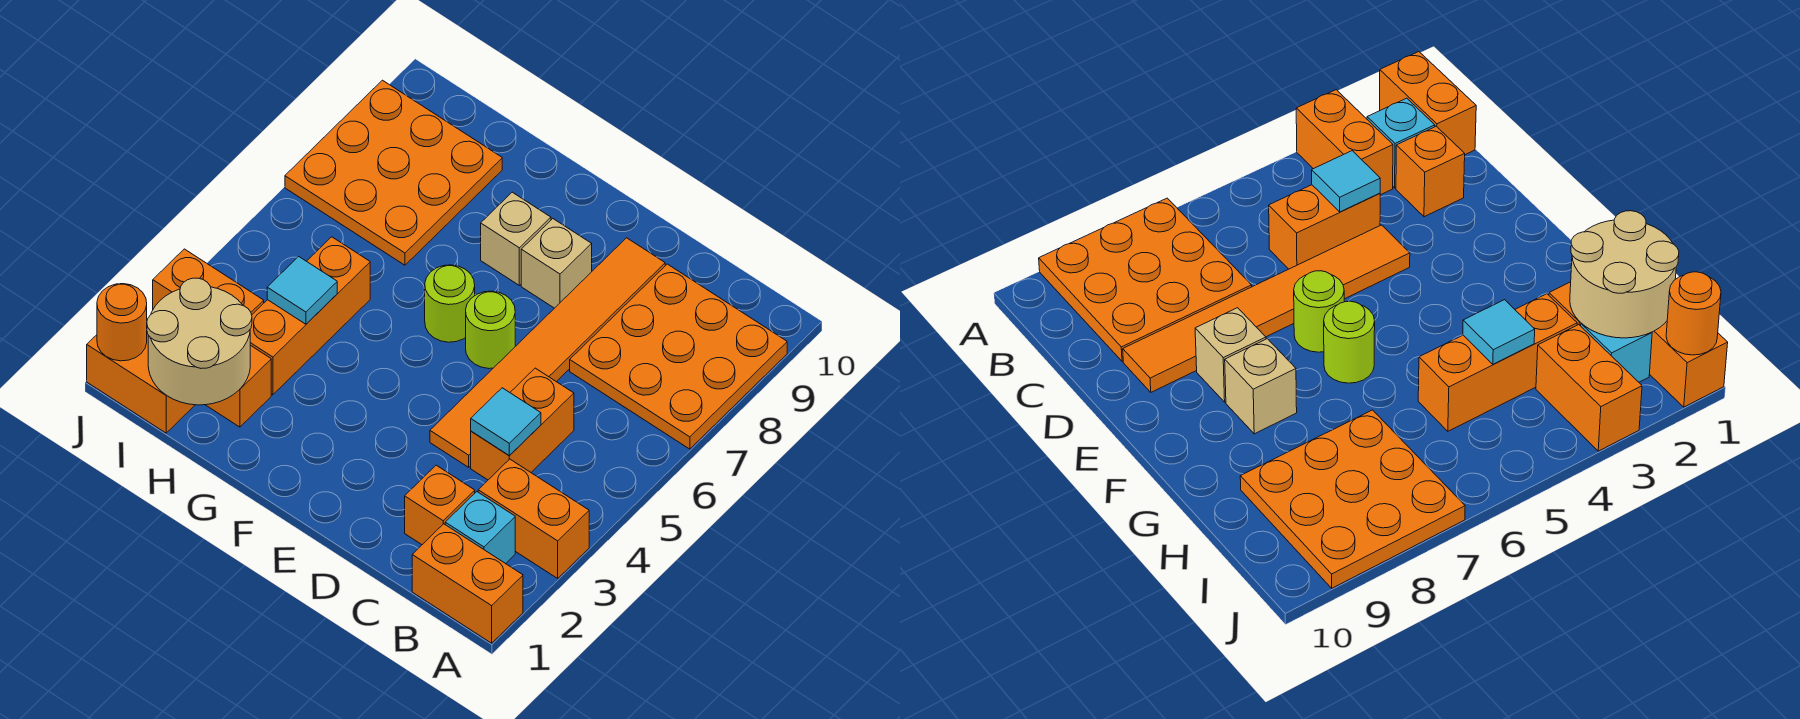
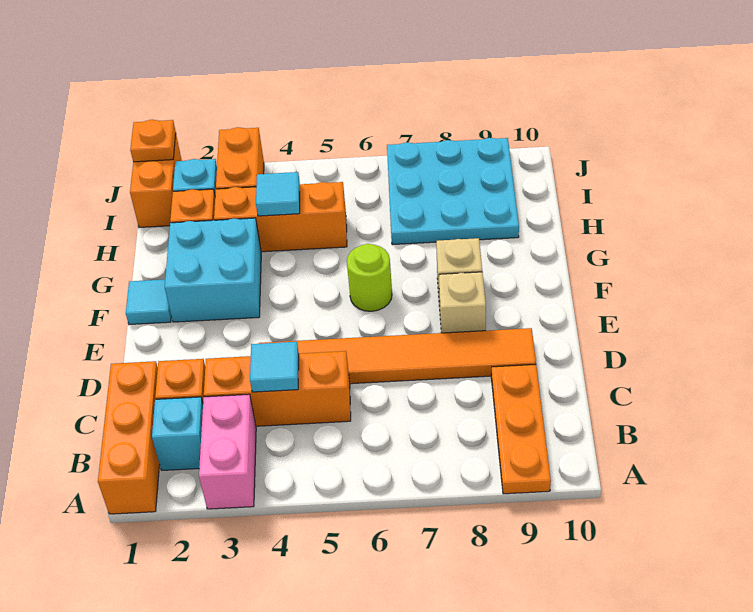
orange brick A1:B1 level 1 -> orange brick A1:C1 level 1
orange brick A3:B3 level 1 -> pink brick A3:B3 level 1
orange plate A7:C9 level 1 -> orange plate A9:C9 level 1
orange brick C4:C5 level 1 -> orange brick C3:C5 level 1
lime round brick E6 level 1 -> none
none -> cyan tile F1 level 1
none -> cyan brick F2:G3 level 1
tan round brick H1:I2 level 2 -> none
orange plate H7:J9 level 1 -> cyan plate H7:J9 level 1
orange round brick J1 level 2 -> orange plate J1 level 2

